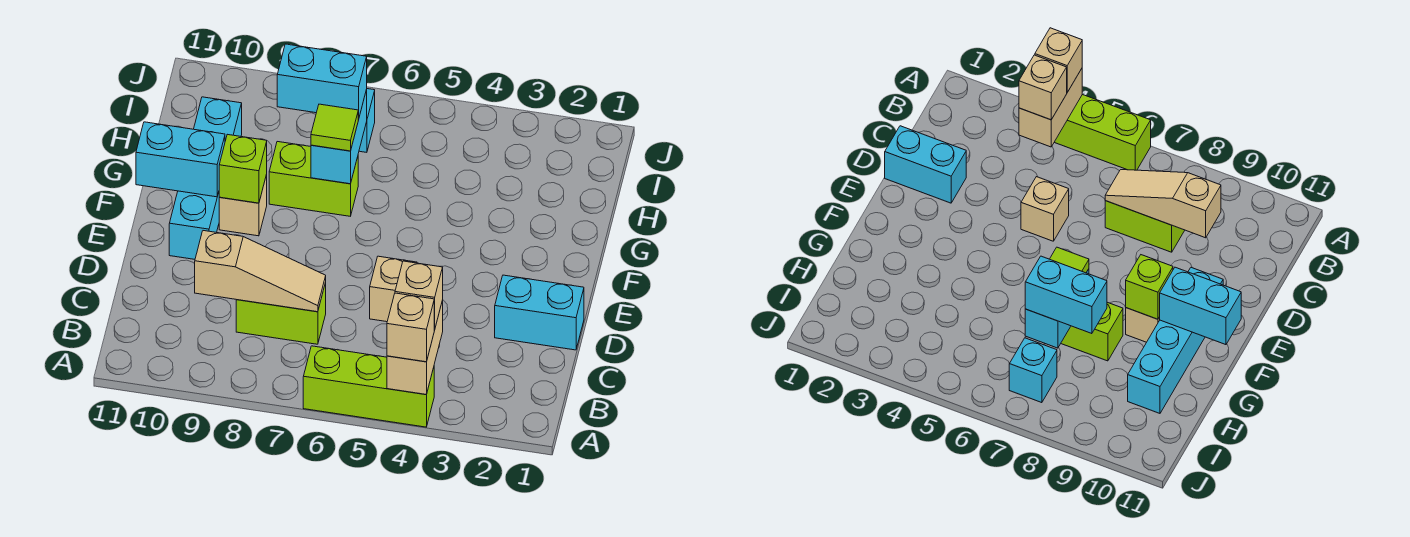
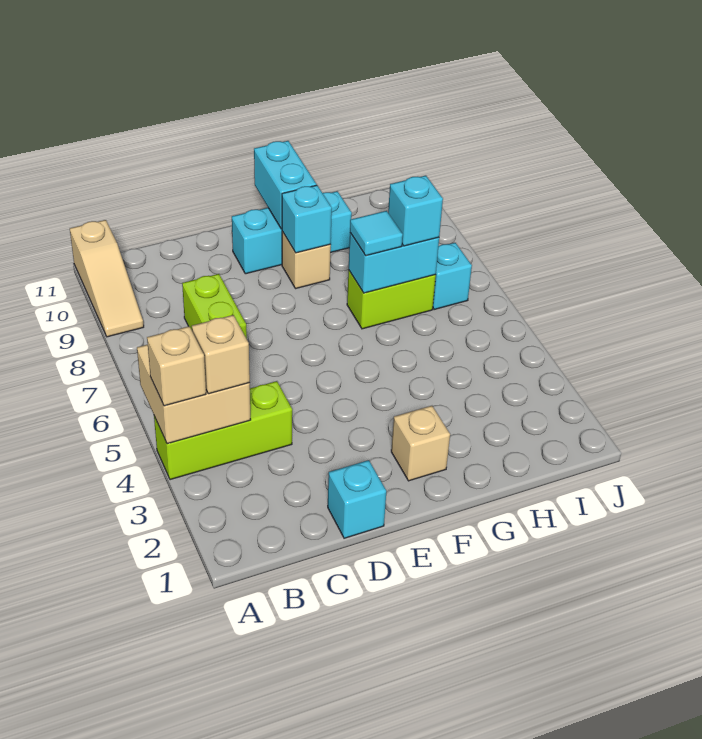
lime brick A4:A6 level 1 -> lime brick A4:C4 level 1
tan brick A4:B4 level 2 -> tan brick A4:B5 level 2
tan slope C7:C9 level 2 top 9 -> tan slope A9:A11 level 1 top 11
cyan brick D1:D2 level 1 -> cyan brick D1 level 1
tan brick D5 level 1 -> tan brick F2 level 1
cyan brick E10:H10 level 1 -> cyan brick E10:G10 level 1
lime brick F9 level 2 -> cyan brick F9 level 2
lime brick G7:G8 level 1 -> lime brick G7:H7 level 1
lime tile G7 level 3 -> cyan tile G7 level 3
cyan brick H7:H8 level 3 -> cyan brick H7 level 3

